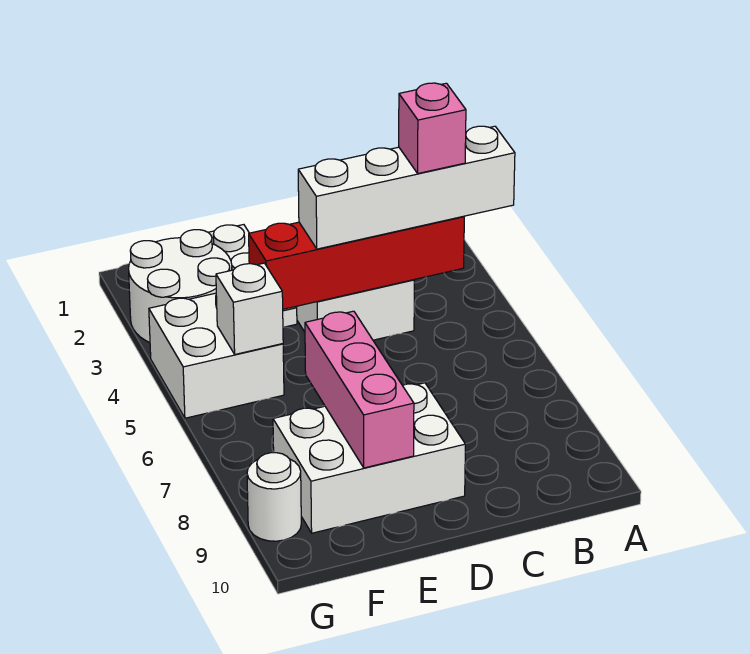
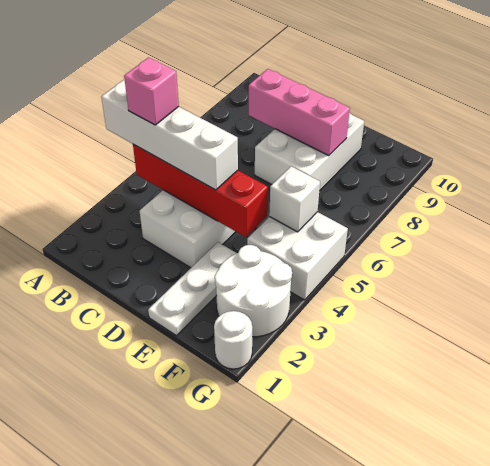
white brick D8:F9 level 1 -> white brick D7:E9 level 1
pink brick E7:E9 level 2 -> pink brick C8:E8 level 2
white round brick G9 level 1 -> white round brick G1 level 1

